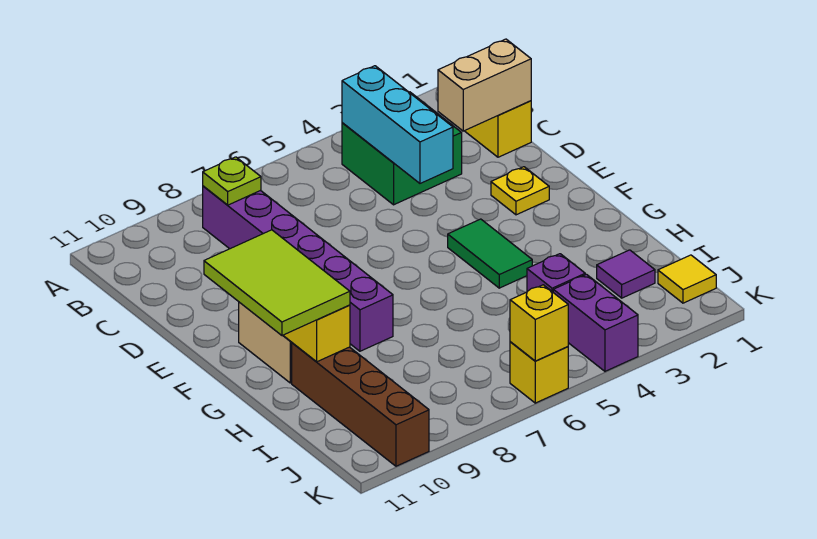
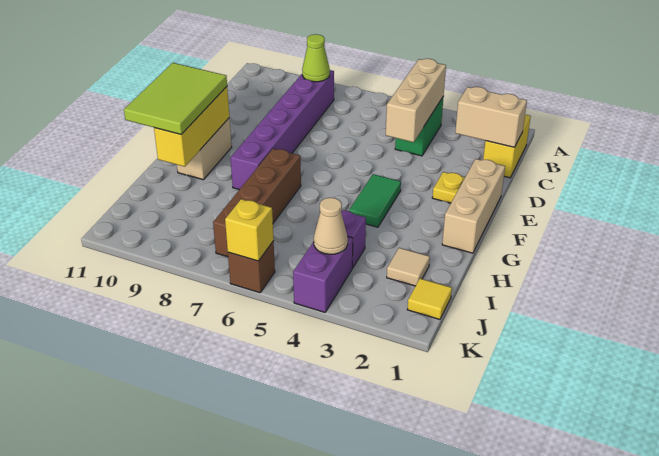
green brick B3:C4 level 1 -> green brick B4:C4 level 1
cyan brick B4:D4 level 2 -> tan brick B4:D4 level 2
lime plate B8 level 2 -> lime cone B8 level 2
none -> tan brick E1:G1 level 1
brown brick H10:K10 level 1 -> brown brick G7:J7 level 1
purple tile I2 level 1 -> tan tile I2 level 1
none -> tan cone J4 level 2
yellow brick K6 level 1 -> brown brick K6 level 1

